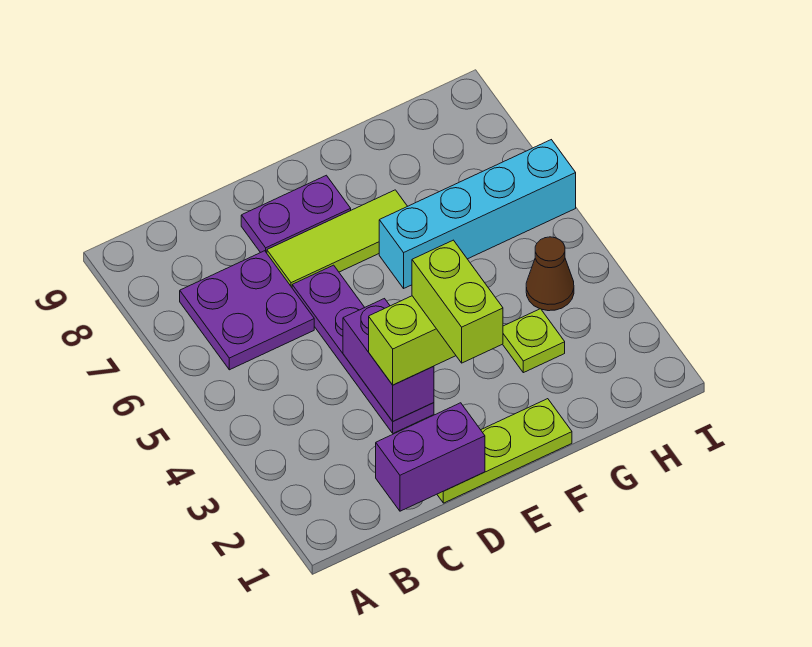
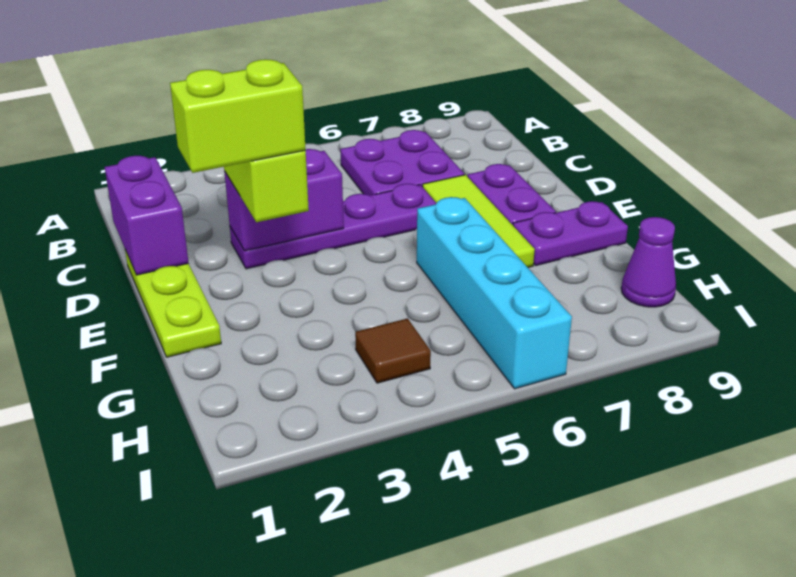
none -> purple plate F8:F9 level 1
lime plate G3 level 1 -> none
brown cone H4 level 1 -> brown tile H4 level 1
none -> purple cone H9 level 1

